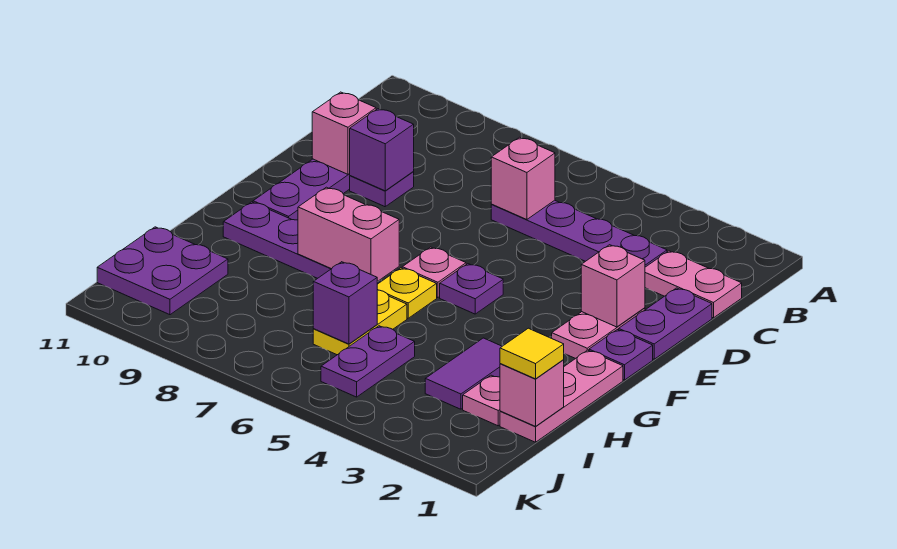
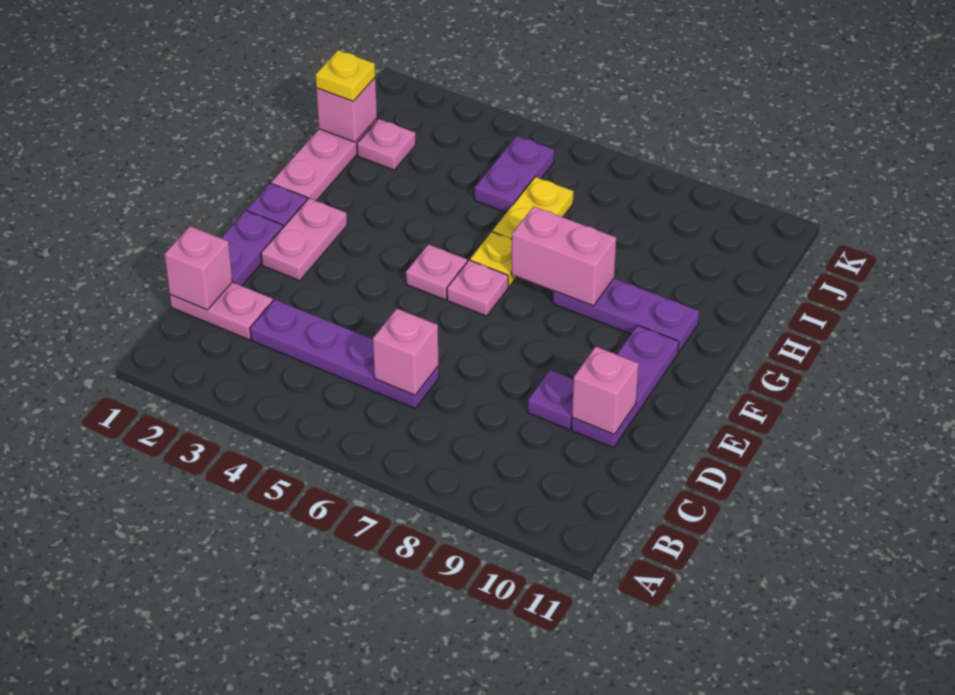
purple brick D9 level 2 -> none
pink brick E2 level 2 -> pink brick C1 level 2
purple plate F5 level 1 -> pink plate F5 level 1
purple tile H3:I3 level 1 -> none
yellow tile I1 level 3 -> yellow plate I1 level 3
purple brick I6 level 2 -> none
purple plate I10:J11 level 1 -> none

